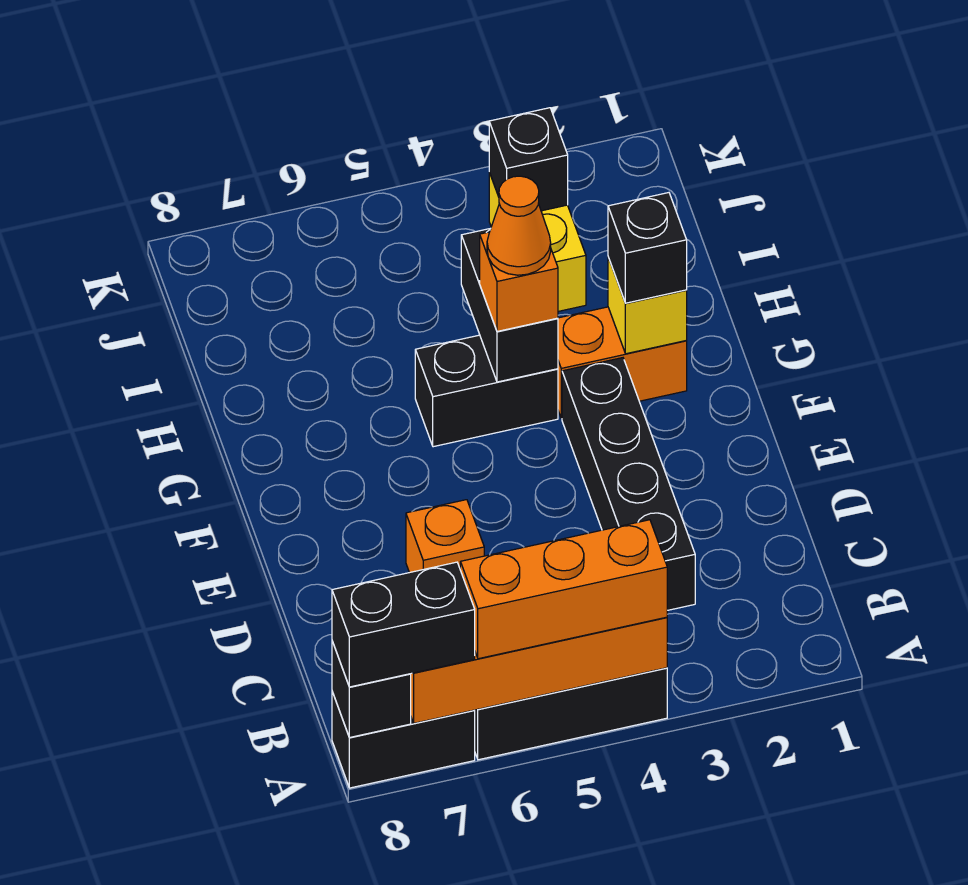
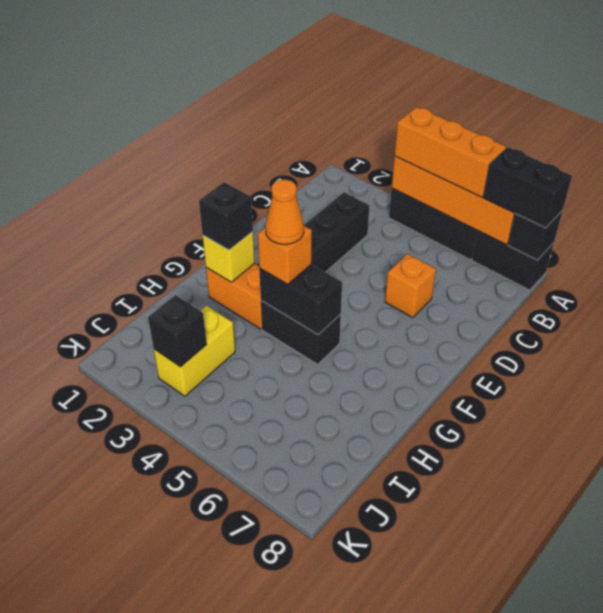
black brick G4:H4 level 2 -> black brick G4:G5 level 2

